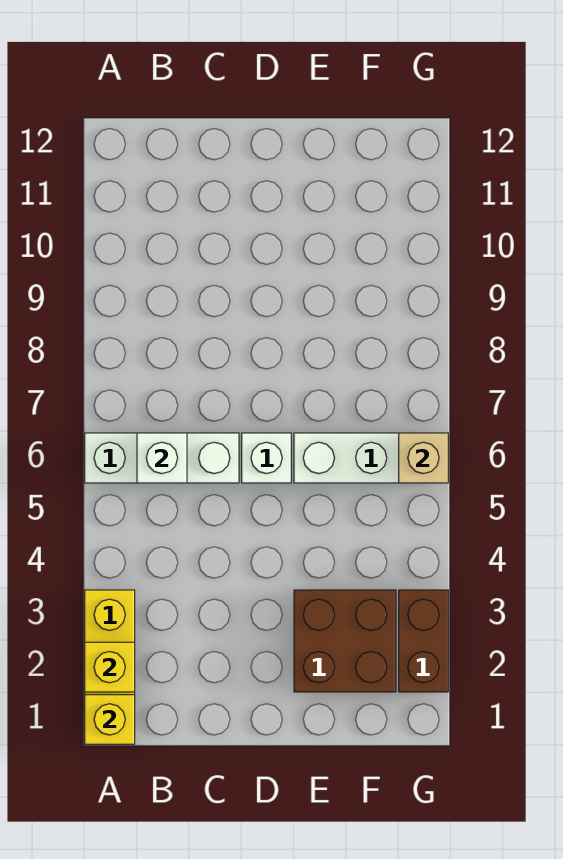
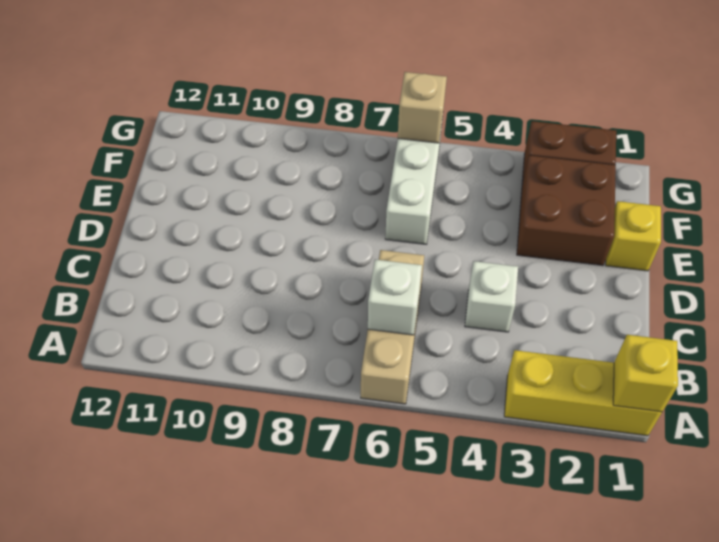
yellow brick A2 level 2 -> yellow brick E1 level 1
white brick A6:C6 level 1 -> tan brick A6:C6 level 1
white brick D6 level 1 -> white brick C4 level 1

